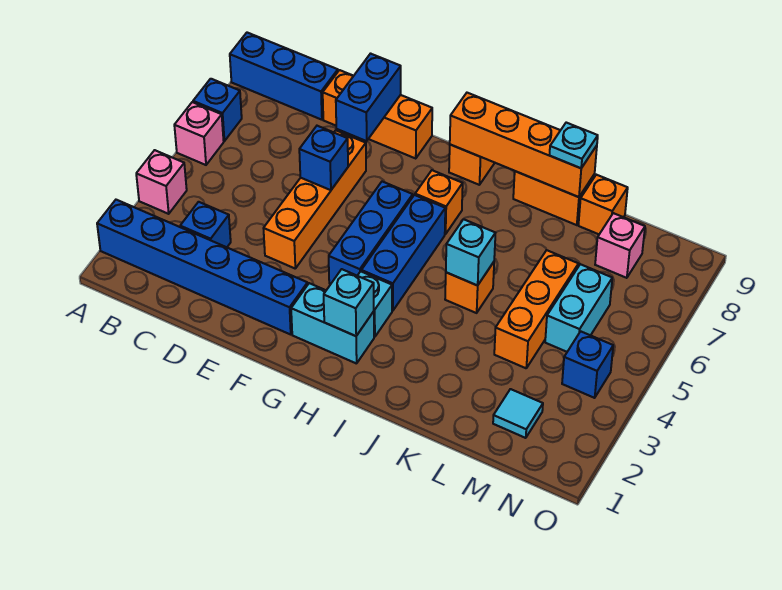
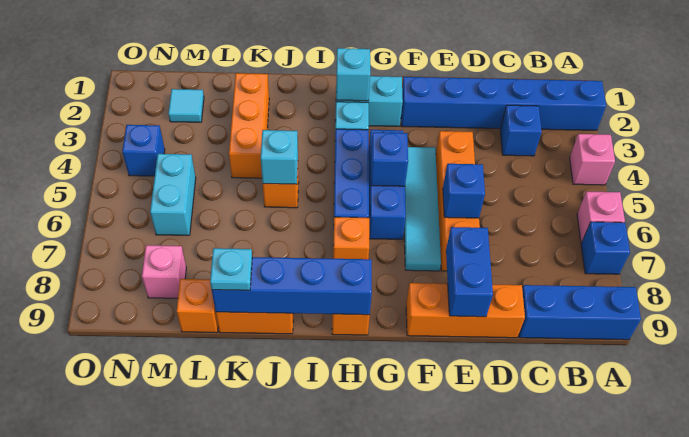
none -> cyan tile F4:F7 level 1
none -> blue brick G5 level 2
orange brick H9:K9 level 2 -> blue brick H9:K9 level 2
orange brick L4:L6 level 1 -> orange brick K2:K4 level 1

